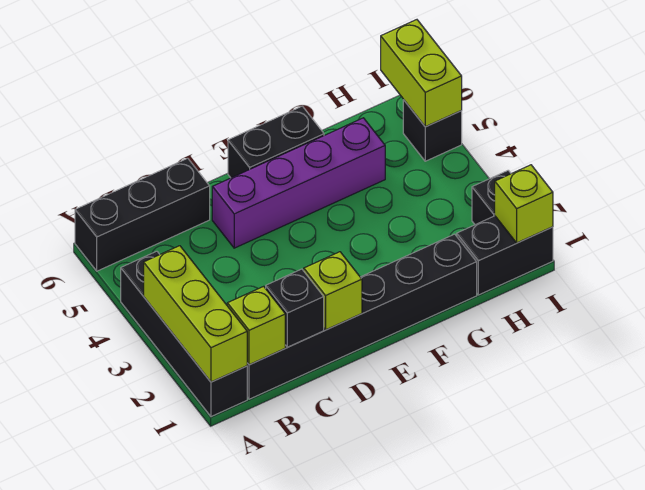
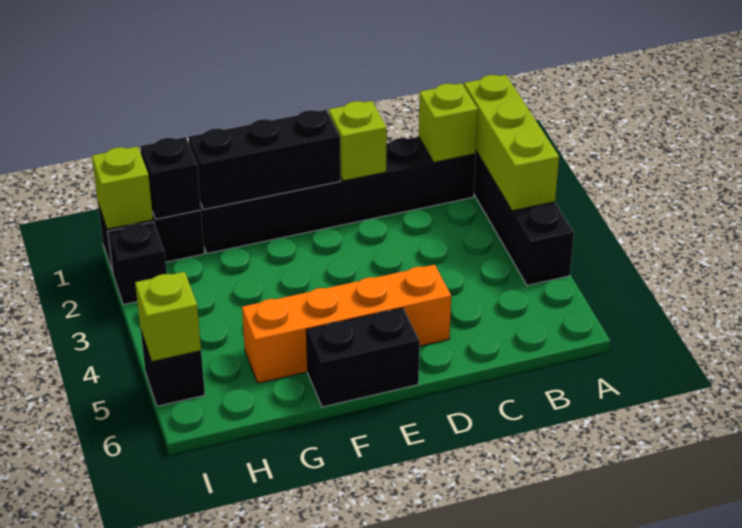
black brick A6:C6 level 1 -> black brick E1:G1 level 2
black brick C1 level 2 -> black brick H1 level 2
purple brick D5:G5 level 1 -> orange brick D5:G5 level 1
lime brick I5:I6 level 2 -> lime brick I5 level 2

